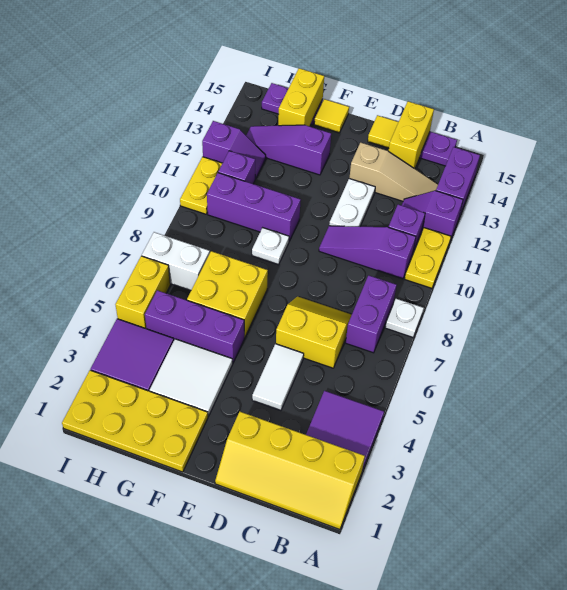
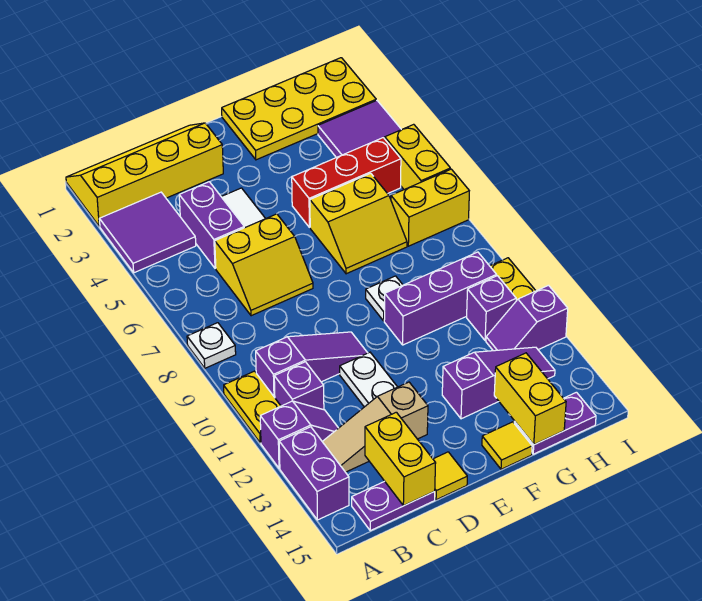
purple brick B7:B8 level 1 -> purple brick C4:C5 level 1
white tile F3:G4 level 1 -> none
purple brick F5:H5 level 1 -> red brick F5:H5 level 1
yellow brick F6:G7 level 1 -> yellow slope F6:G7 level 1 top 6
white brick H7:I7 level 1 -> yellow brick H7:I7 level 1

